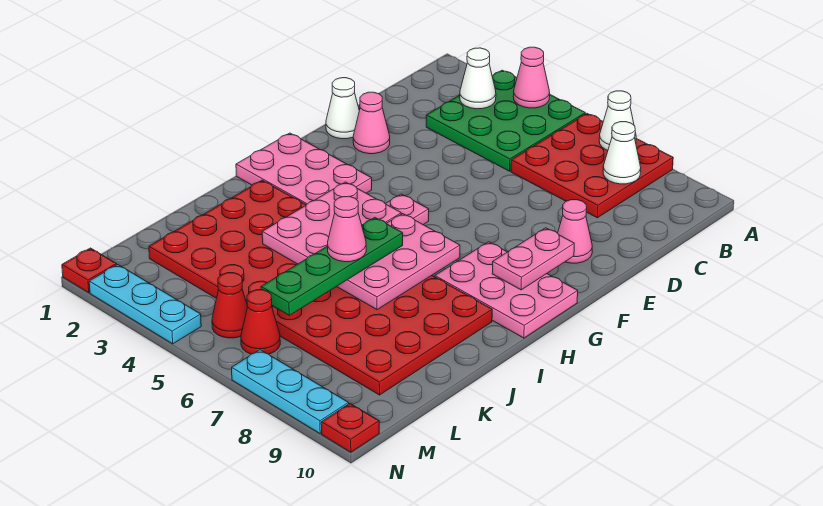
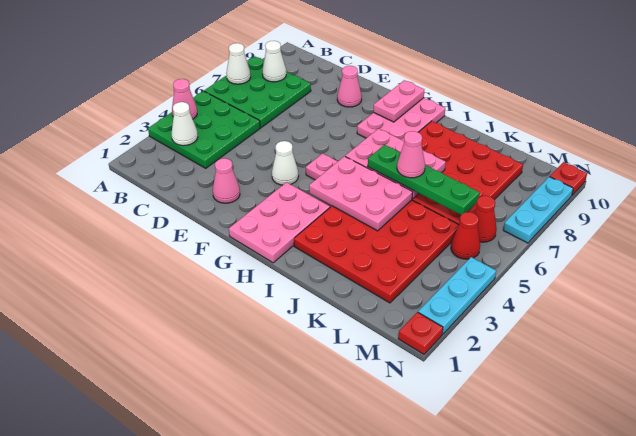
red plate A6:C8 level 1 -> green plate A6:C8 level 1
white cone E1 level 1 -> white cone F4 level 1
pink plate F9:G9 level 2 -> pink plate G9:G10 level 2

